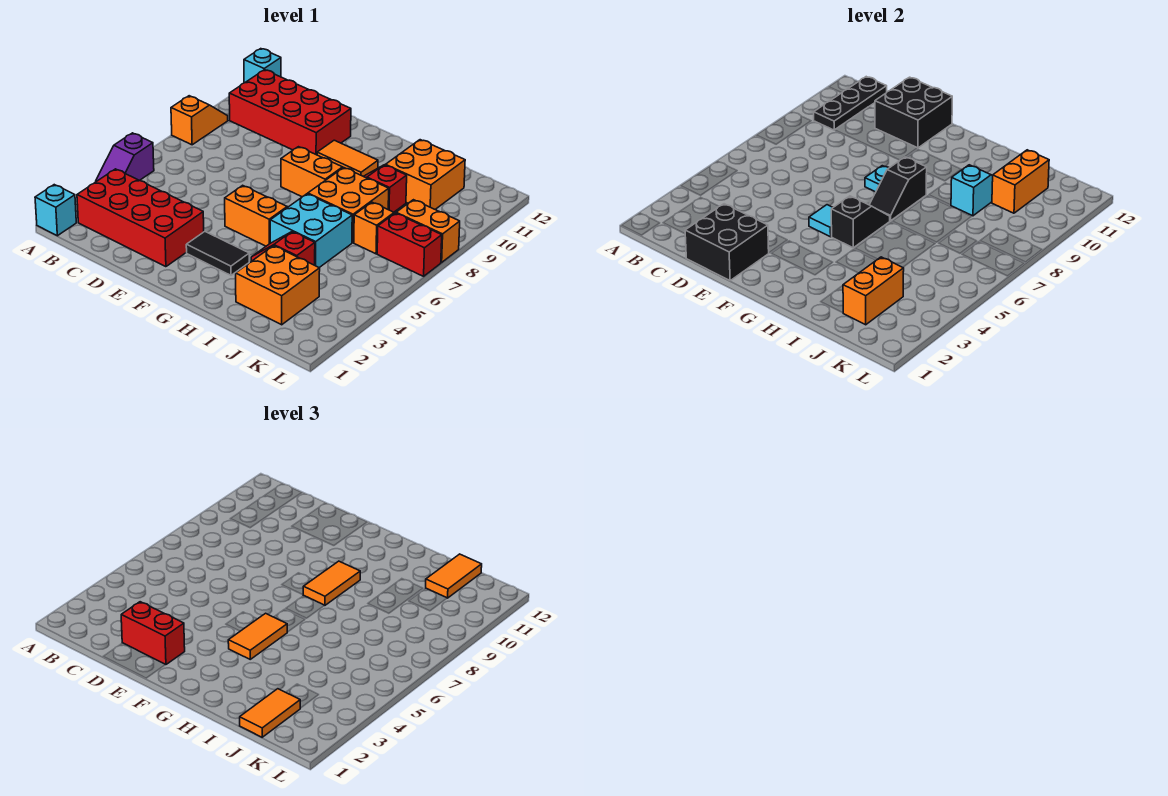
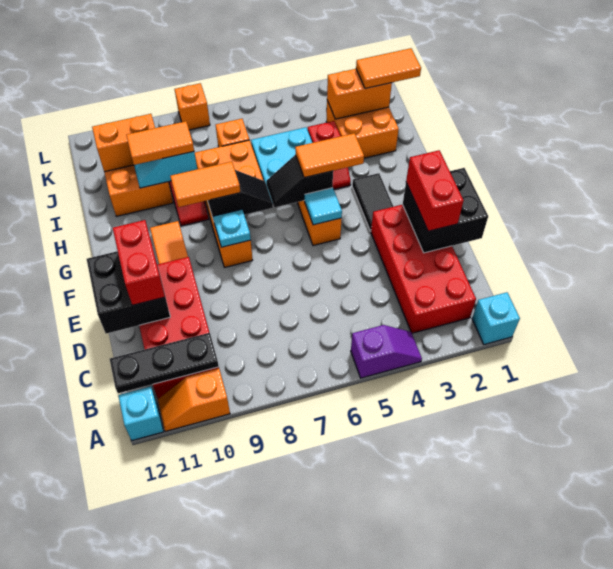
orange slope A8:A9 level 1 top 8 -> orange slope A10:A11 level 1 top 10
orange tile J11:J12 level 3 -> orange tile I9:I10 level 3
red brick K7:L7 level 1 -> red brick D11:E11 level 3
orange brick K8:L8 level 1 -> orange brick L8 level 1

